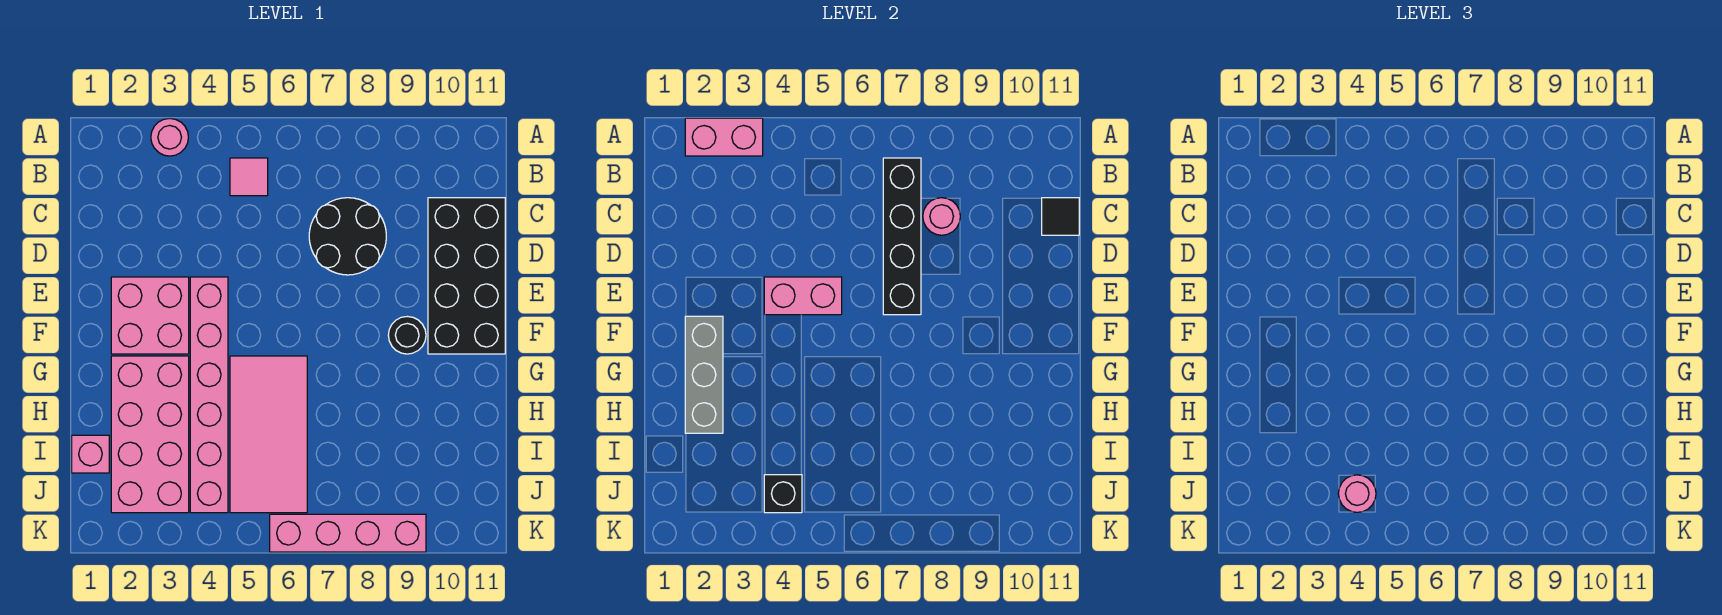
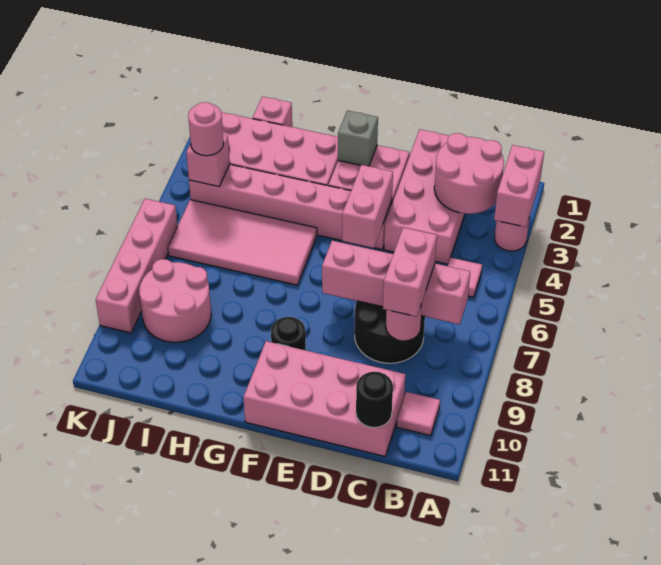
none -> pink round brick B2:C3 level 2
black brick B7:E7 level 2 -> pink brick B7:E7 level 2
none -> pink tile B10 level 1
none -> pink brick C1:D4 level 1
none -> pink brick C7:C8 level 3
black brick C10:F11 level 1 -> pink brick C10:F11 level 1
black tile C11 level 2 -> black round brick C11 level 2
grey brick F2:H2 level 2 -> grey brick F2 level 2
none -> pink round brick I8:J9 level 1
black brick J4 level 2 -> pink brick J4 level 2

